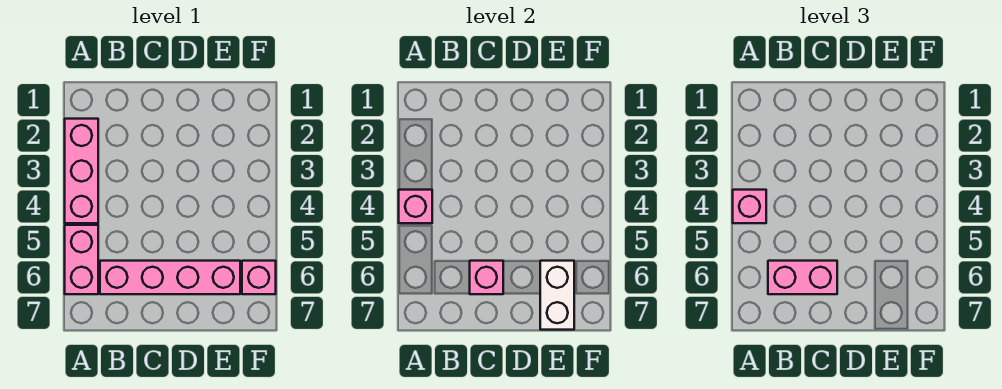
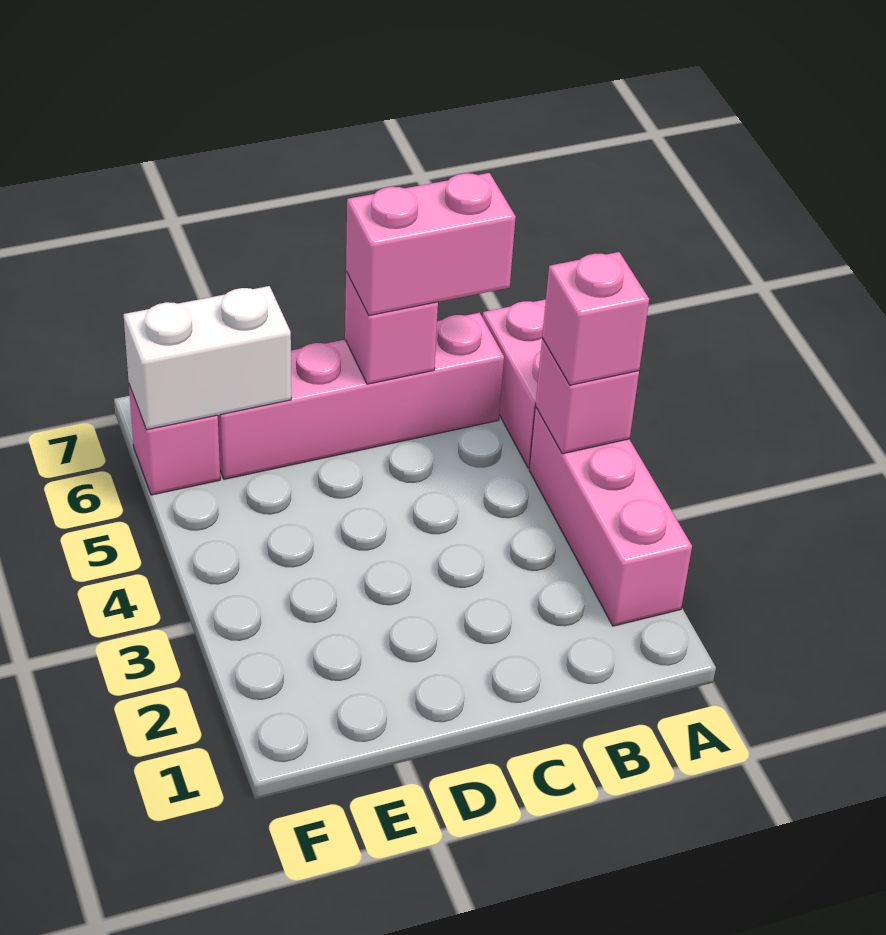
white brick E6:E7 level 2 -> white brick E6:F6 level 2

